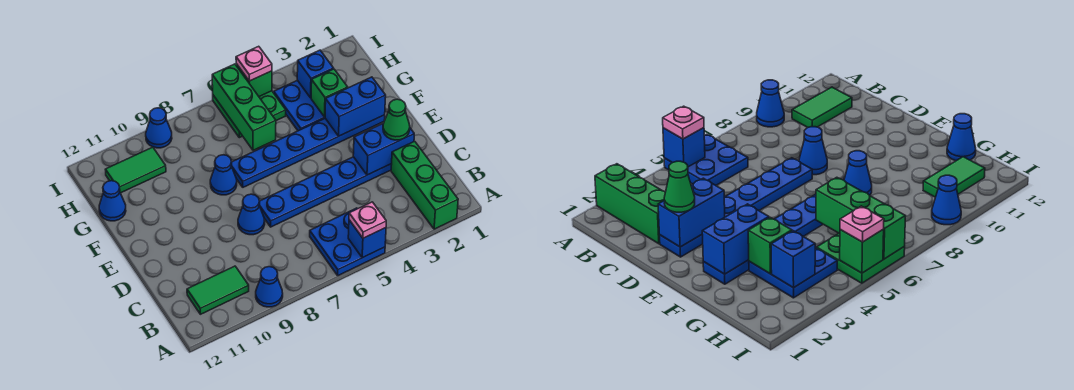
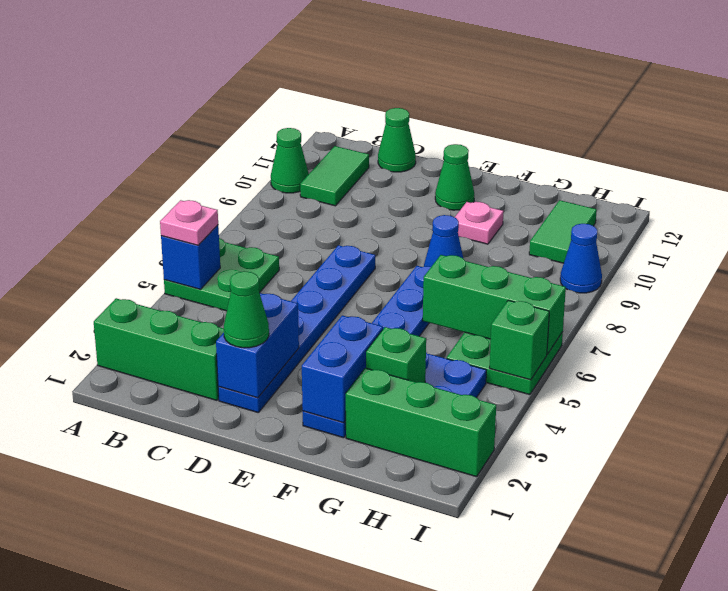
blue plate A5:B6 level 1 -> green plate A5:B6 level 1
blue cone A9 level 1 -> none
none -> green cone A10 level 1
none -> green cone C12 level 1
blue cone D8 level 1 -> none
none -> green cone E11 level 1
none -> green brick G2:I2 level 1
blue cone G12 level 1 -> none
blue brick H3 level 2 -> none
pink plate I5 level 3 -> pink plate F10 level 1

